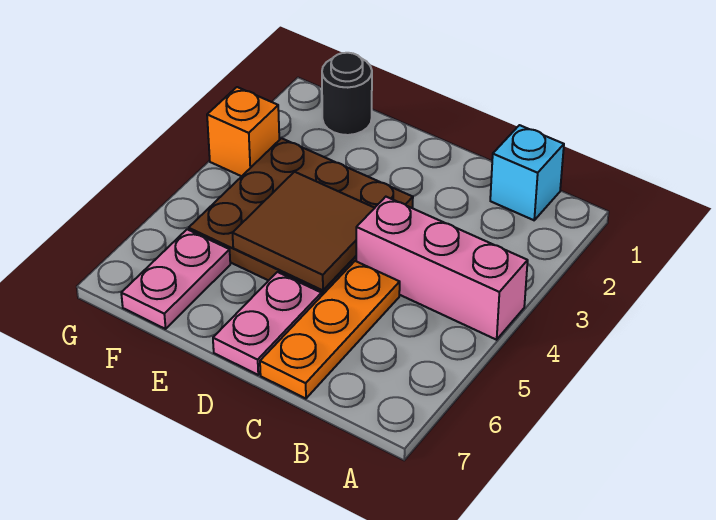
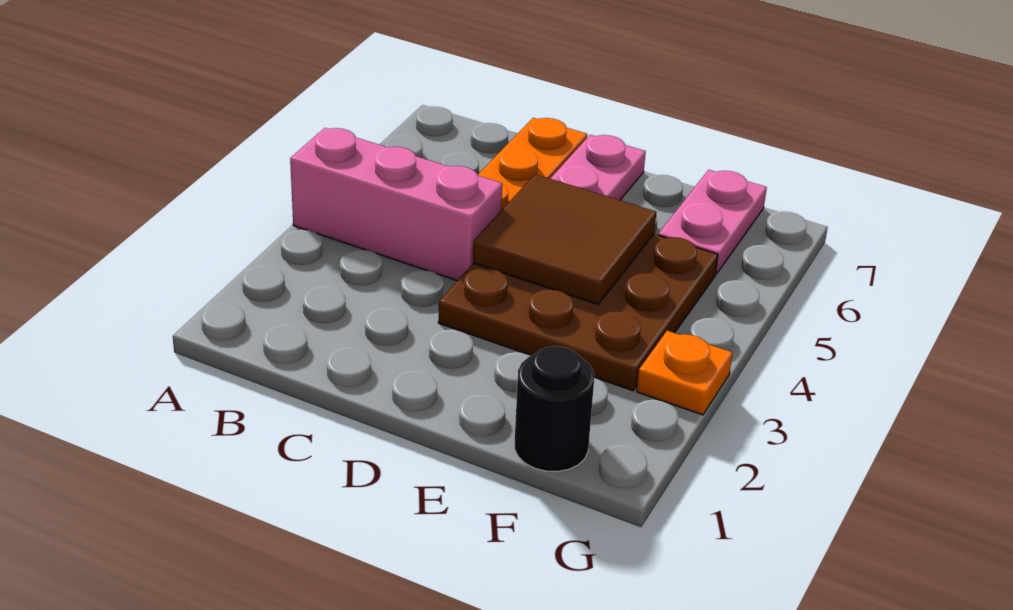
cyan brick B1 level 1 -> none
orange brick G3 level 1 -> orange plate G3 level 1

